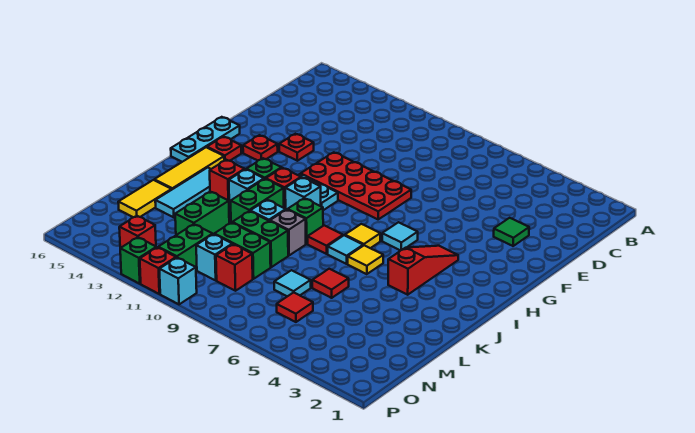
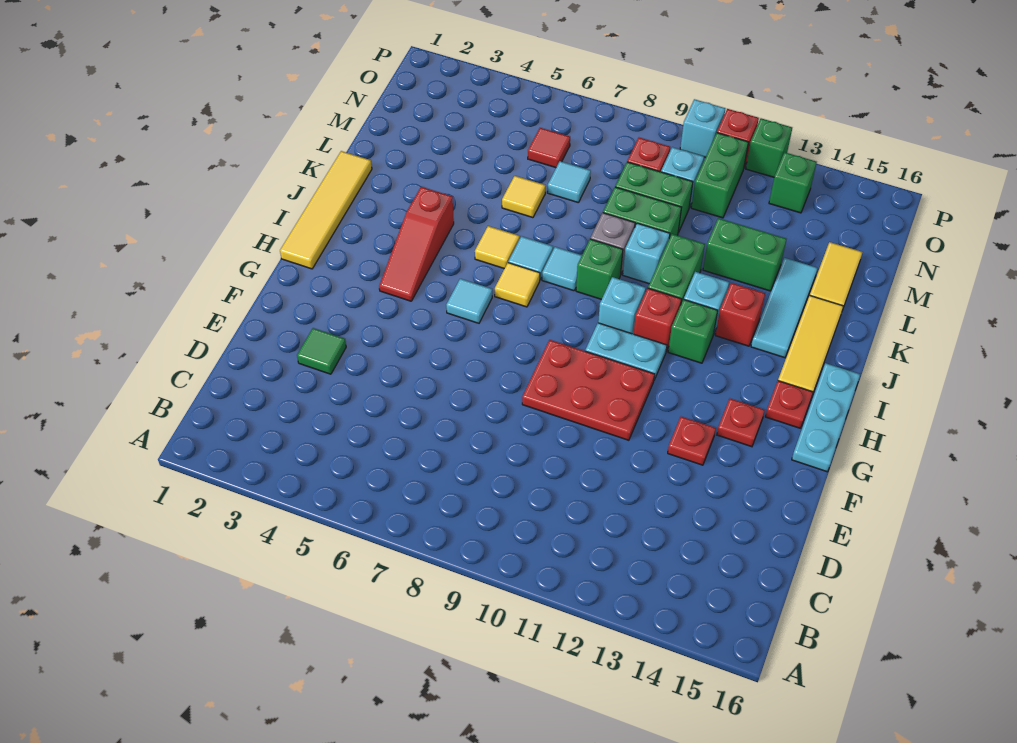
red plate F8:G11 level 1 -> red plate F9:G11 level 1
none -> yellow tile H1:K1 level 1
red tile J8 level 1 -> cyan tile J8 level 1
red tile L6 level 1 -> yellow tile L6 level 1
green brick L12:M12 level 1 -> green brick L12:L13 level 1
red brick O13 level 1 -> green brick O13 level 1

